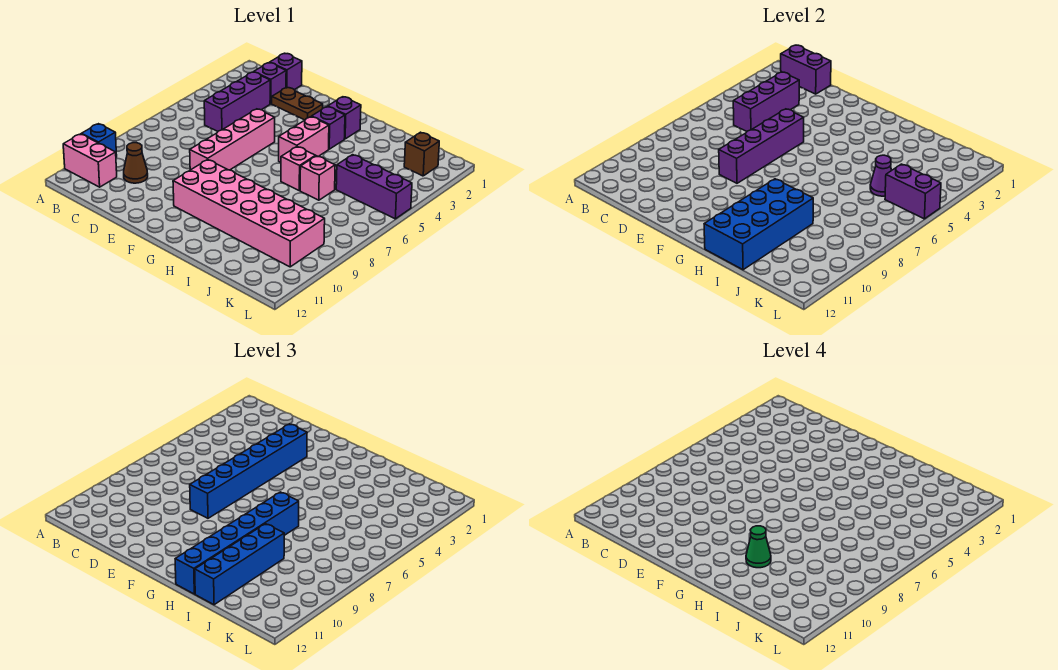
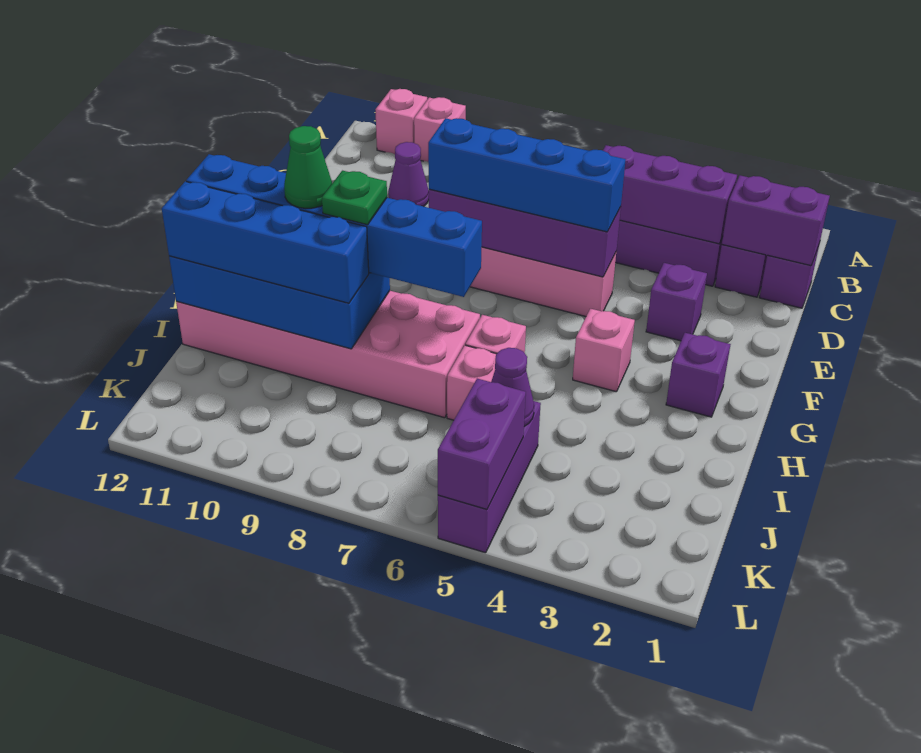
blue brick A10 level 1 -> pink brick A10 level 1
pink brick A11:B11 level 1 -> pink brick A11 level 1
purple brick B1:C1 level 2 -> purple brick C1:C2 level 2
brown cone C10 level 1 -> purple cone C10 level 1
brown plate D2:E2 level 1 -> none
blue brick E3:E8 level 3 -> blue brick E5:E8 level 3
pink brick F9:K10 level 1 -> pink brick H7:I12 level 1
purple brick G3 level 1 -> purple brick E3 level 1
pink brick G4:G5 level 1 -> pink brick G4 level 1
none -> green plate H9 level 4
brown brick K2 level 1 -> none

